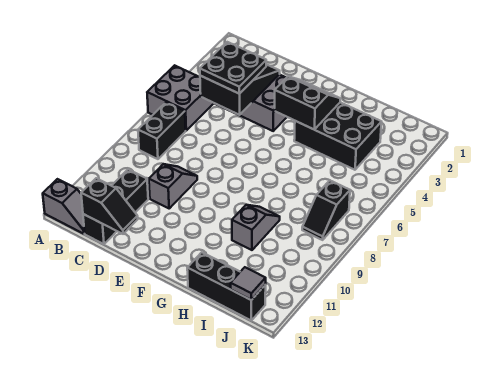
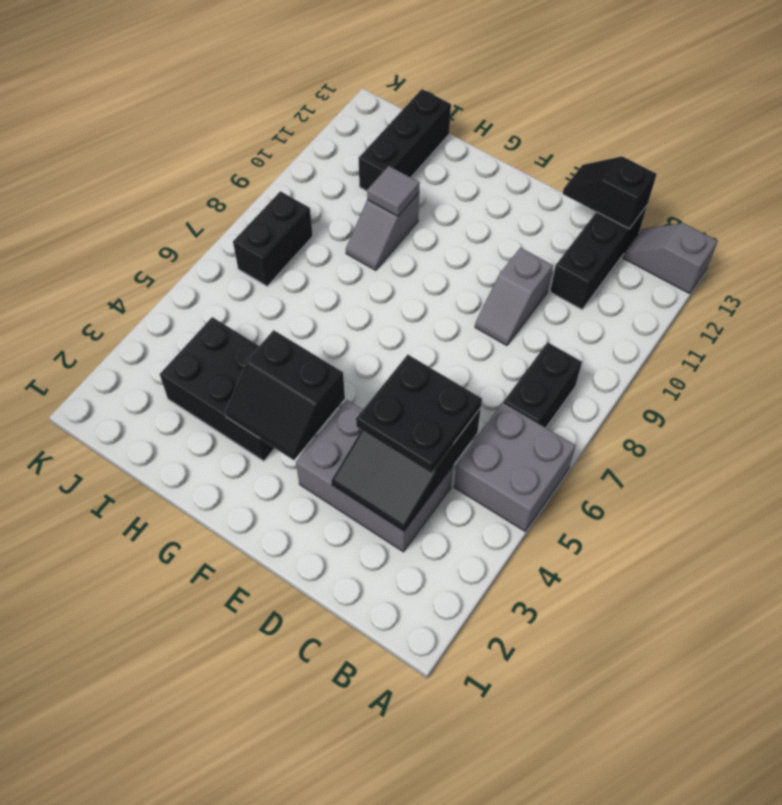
black brick H13:J13 level 1 -> black brick I11:I13 level 1
black slope J7:J8 level 1 top 7 -> black brick J7:J8 level 1
grey tile J13 level 2 -> grey tile H10 level 2

